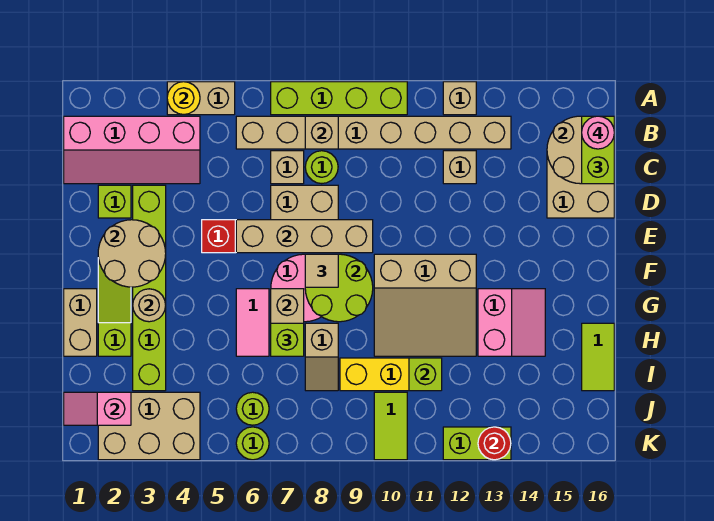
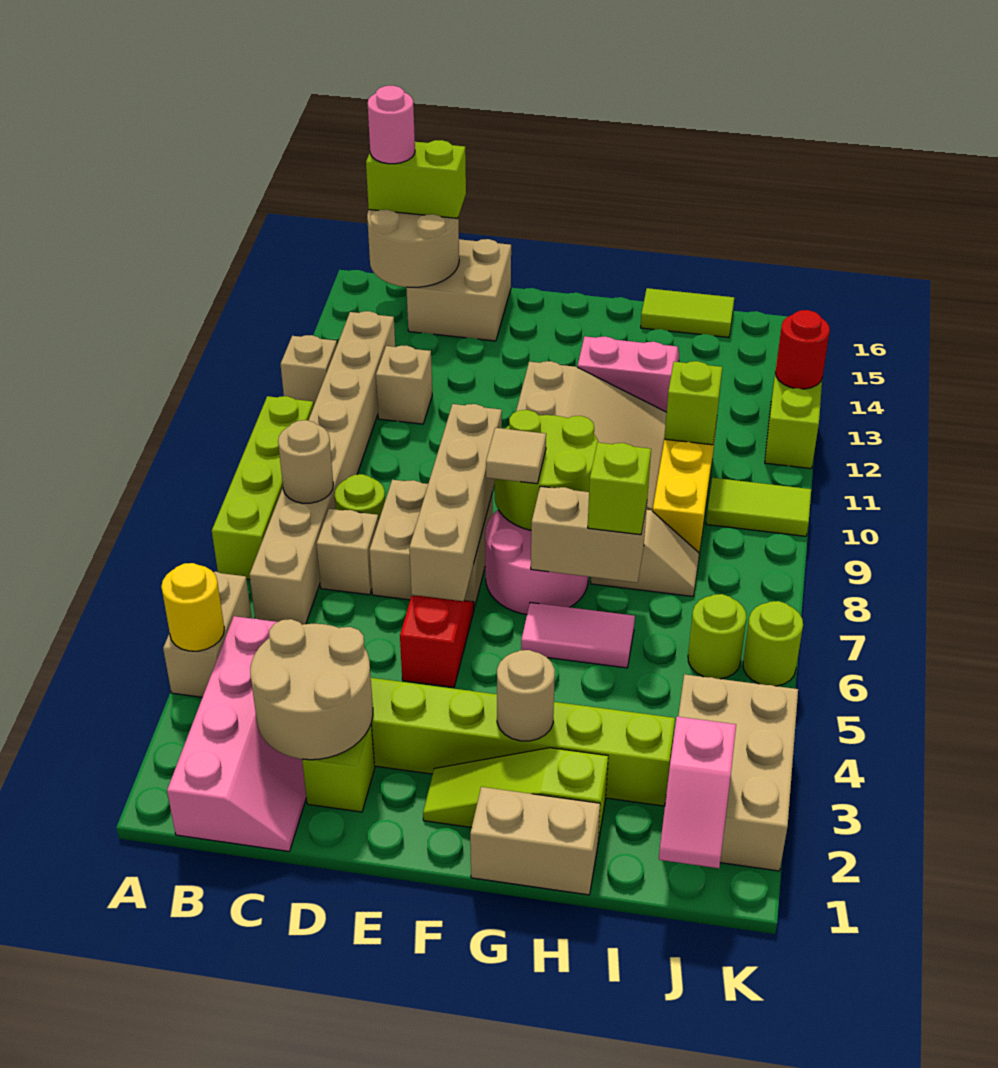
tan brick B8 level 2 -> tan round brick B8 level 2
tan round brick E2:F3 level 2 -> tan round brick C2:D3 level 2

